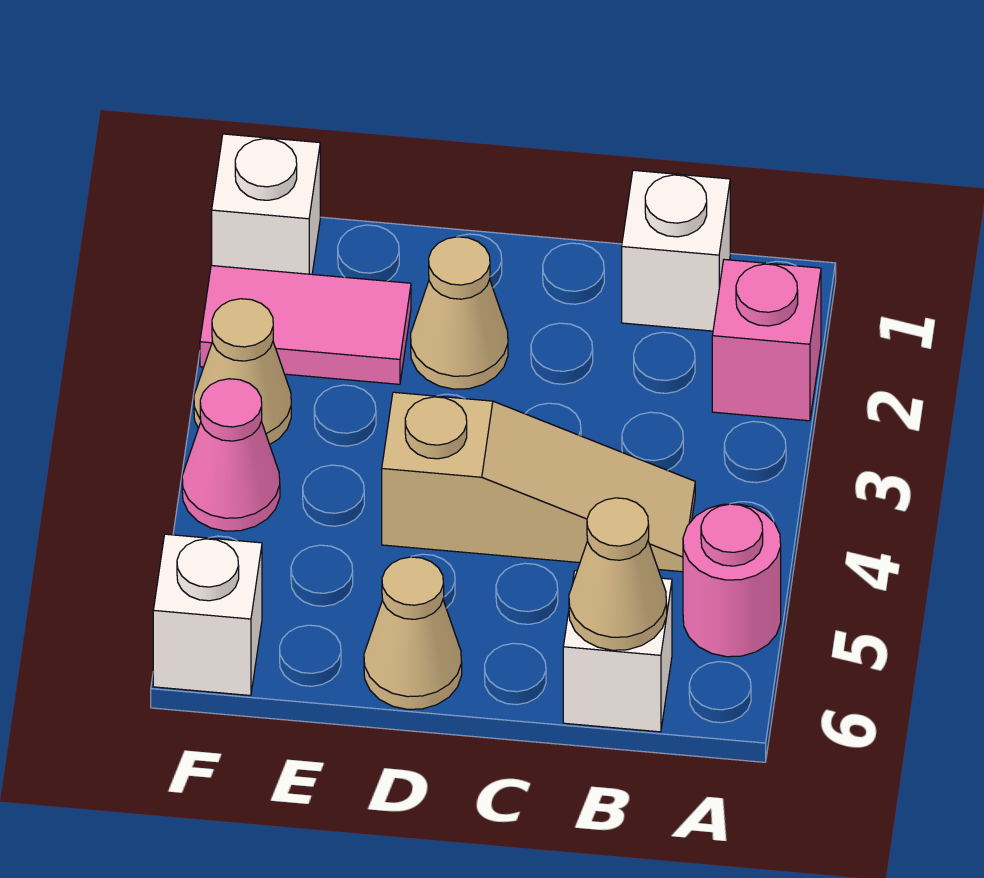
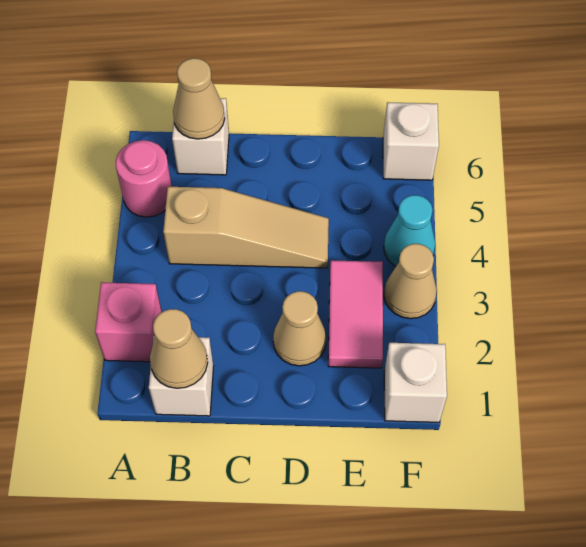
tan slope B4:D4 level 1 top D -> tan slope B4:D4 level 1 top B
tan cone D6 level 1 -> tan cone B1 level 2
pink tile E2:F2 level 1 -> pink tile E2:E3 level 1
pink cone F4 level 1 -> cyan cone F4 level 1

